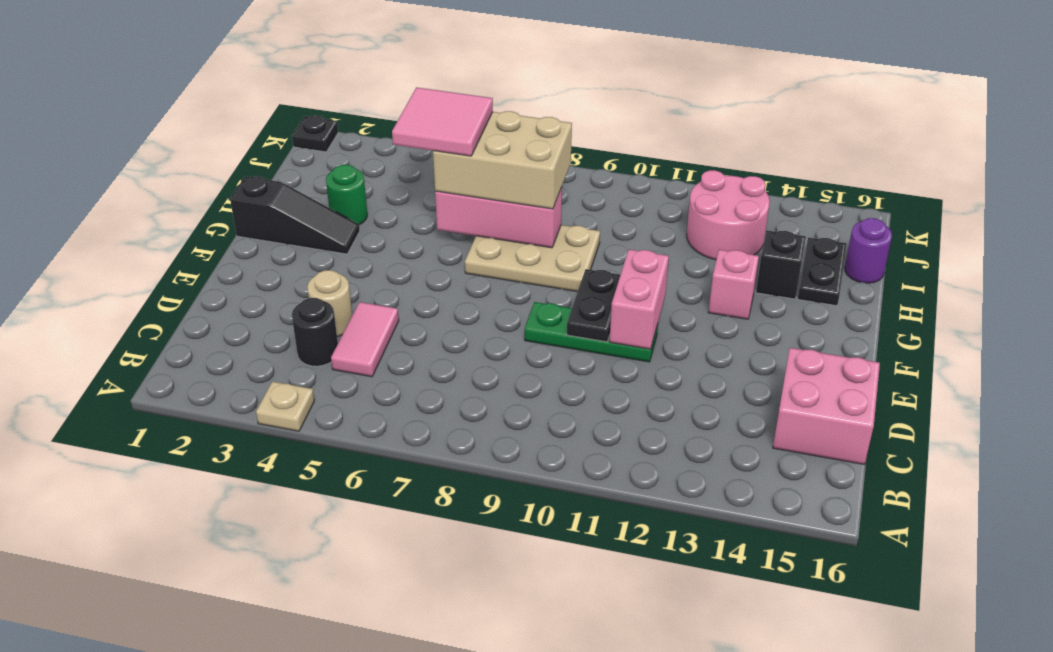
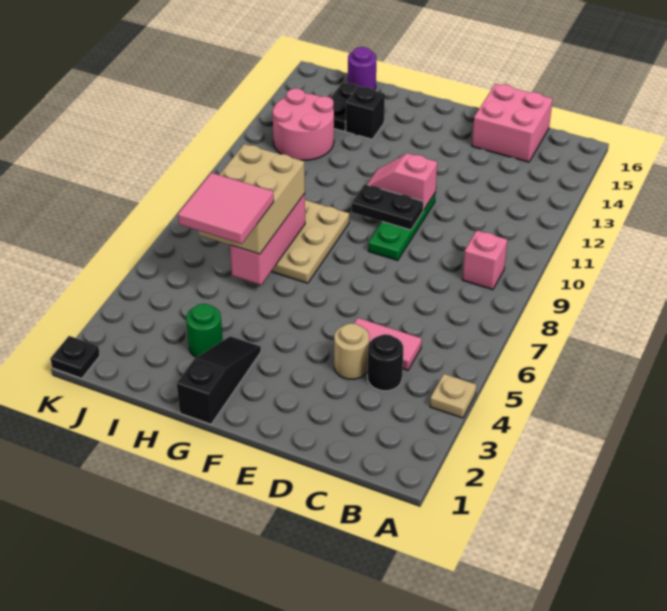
pink brick E11:F11 level 2 -> pink slope E11:F11 level 2 top E
pink brick G13 level 1 -> pink brick B9 level 1
black plate H15:I15 level 1 -> black plate I14:I15 level 1

